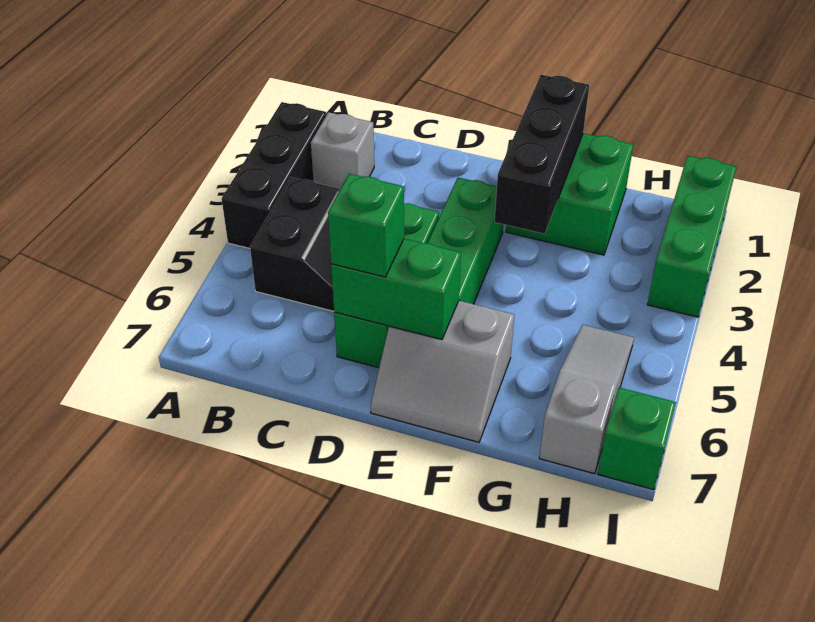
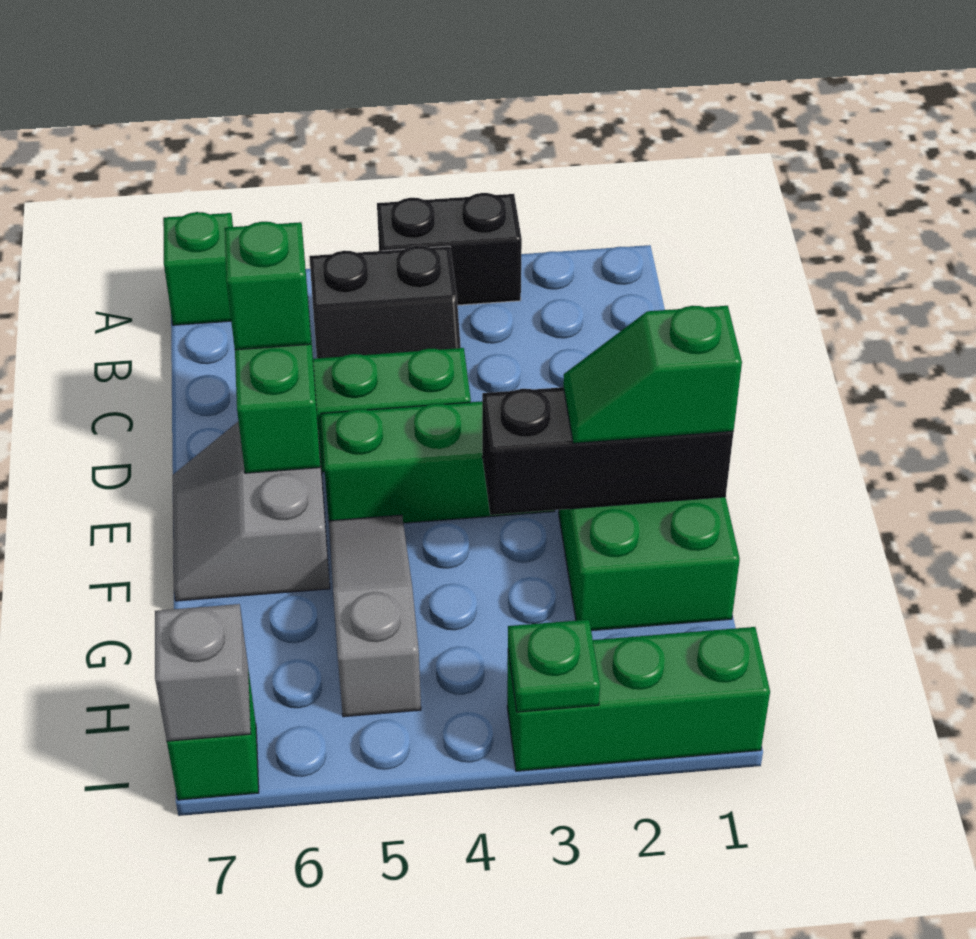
black brick A2:A4 level 1 -> black brick A3:A4 level 1
none -> green brick A7 level 1
grey brick B2 level 1 -> grey brick I7 level 2
none -> green slope F1:F2 level 3 top 1
grey slope H5:H7 level 1 top 7 -> grey slope F5:H5 level 1 top H
none -> green plate I3 level 2

